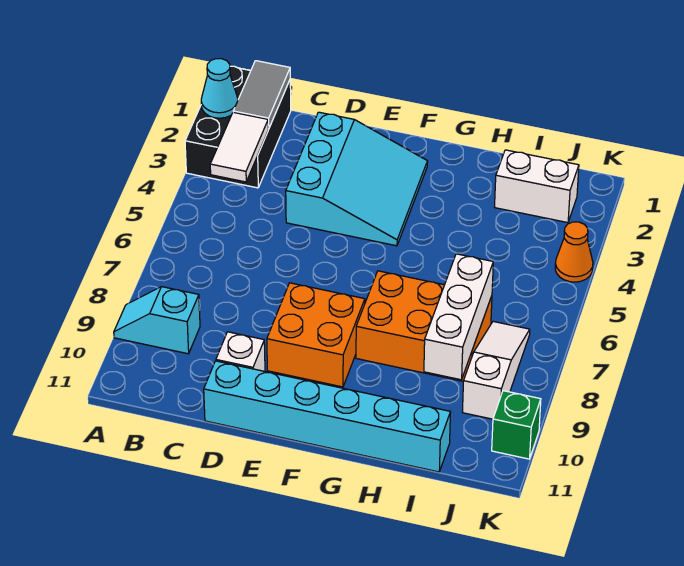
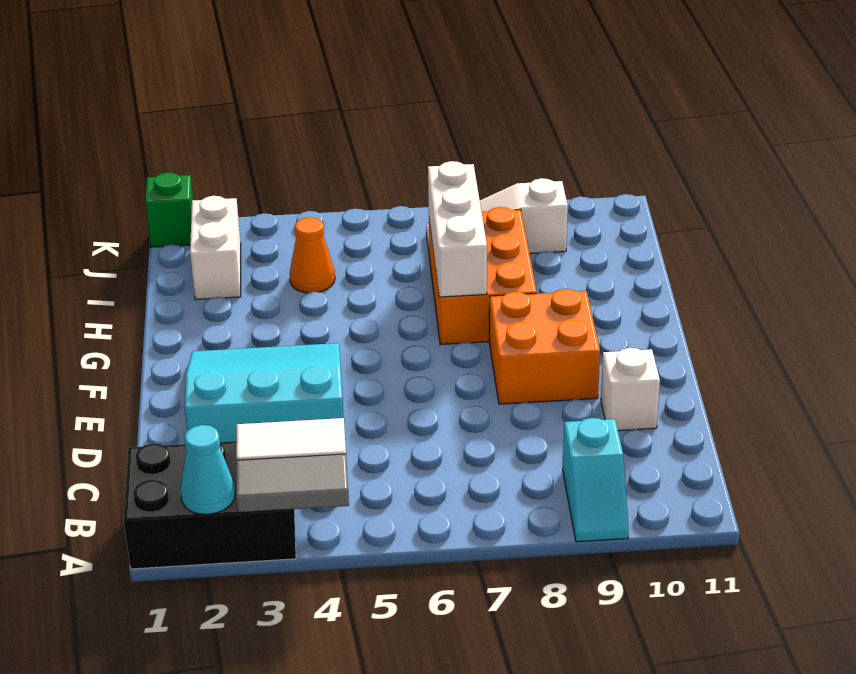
grey tile B1:B2 level 2 -> grey tile A3:A4 level 2
cyan brick D11:I11 level 1 -> none
white brick I7:I9 level 2 -> white brick G7:I7 level 2
orange cone K4 level 1 -> orange cone I4 level 1
green brick K10 level 1 -> green brick K1 level 1

